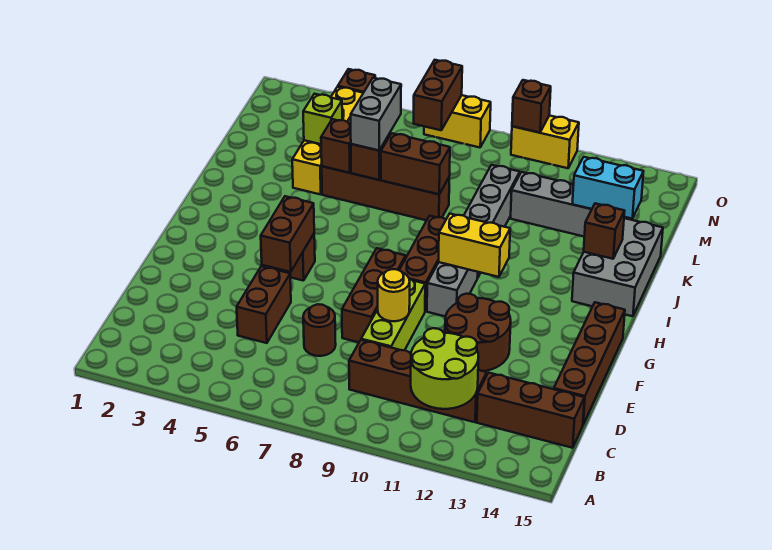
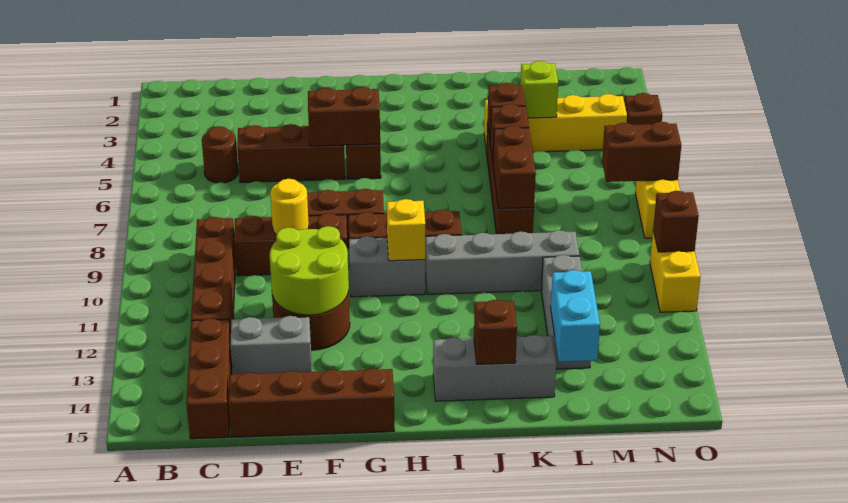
lime round brick B11:C12 level 2 -> lime round brick E11:F12 level 2
brown brick D5:E5 level 1 -> brown brick D5:F5 level 1
brown round brick D7 level 1 -> brown round brick C5 level 1
lime brick D9:F9 level 1 -> brown brick D9:F9 level 1
yellow brick H10:H11 level 2 -> yellow brick H10 level 2
grey brick I14:K15 level 1 -> grey brick I14:K14 level 1
grey brick K6:L6 level 3 -> grey brick D13:E13 level 1

